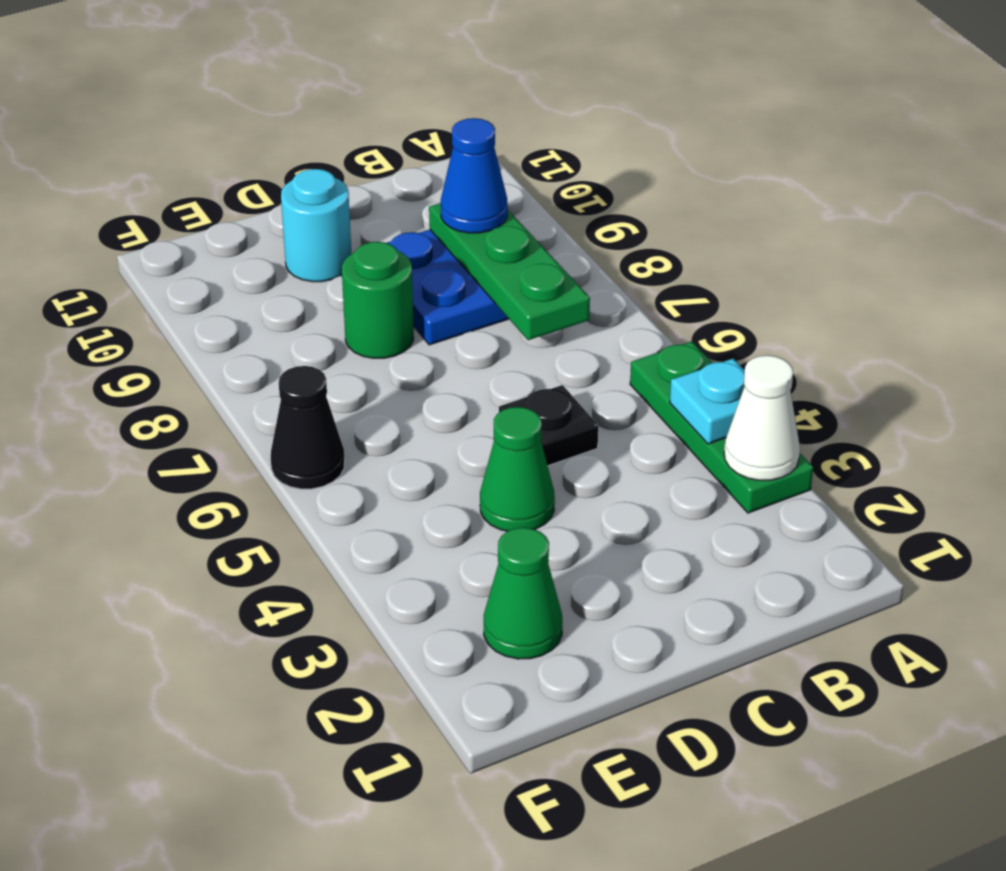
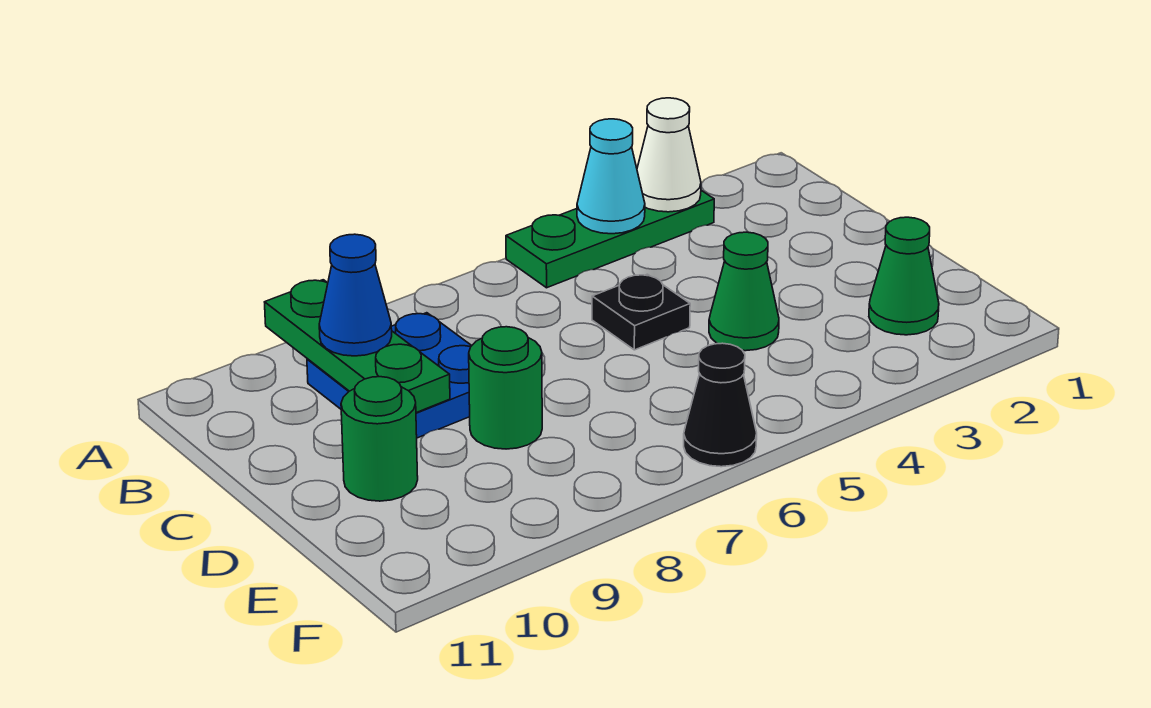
cyan plate A4 level 2 -> cyan cone A4 level 2
green plate B7:B9 level 2 -> green plate A9:C9 level 2
cyan round brick D10 level 1 -> green round brick D10 level 1

